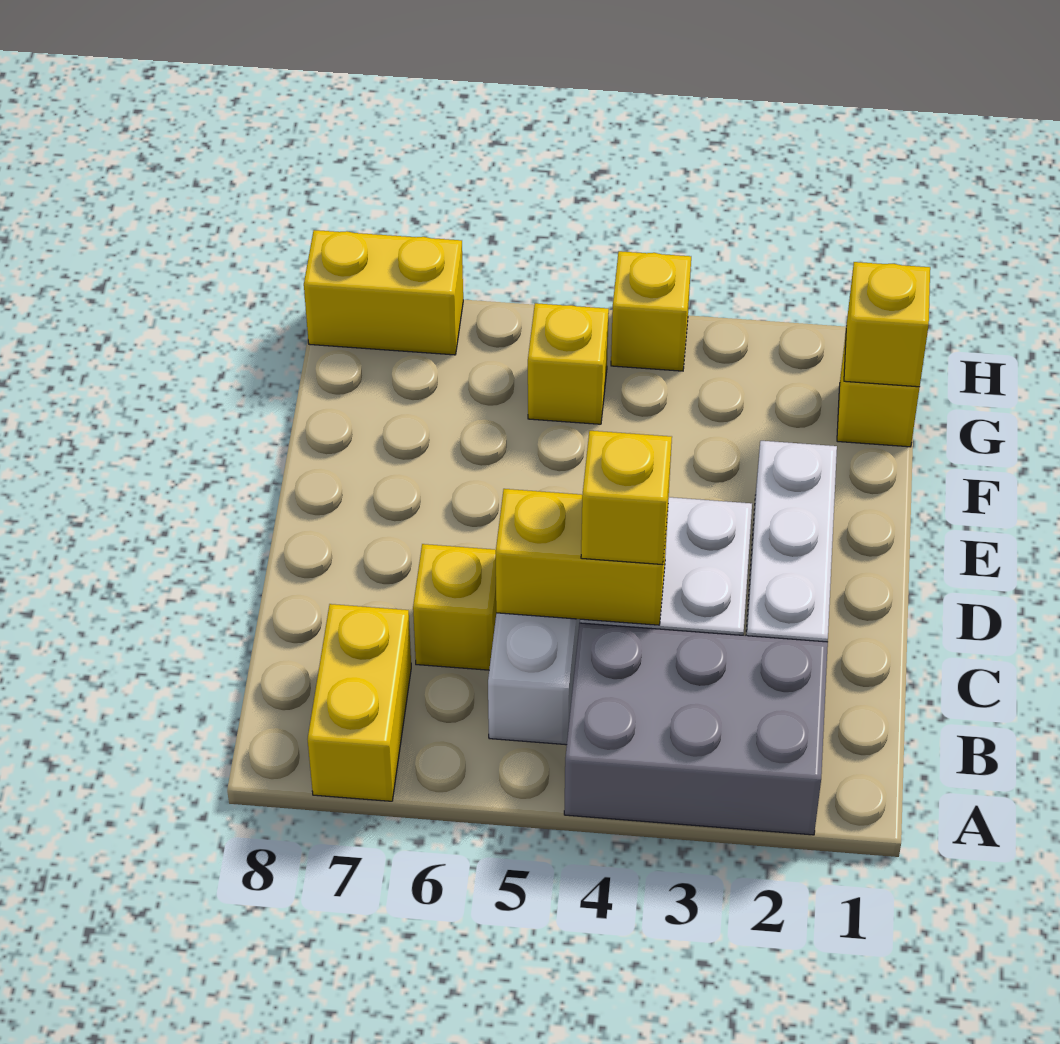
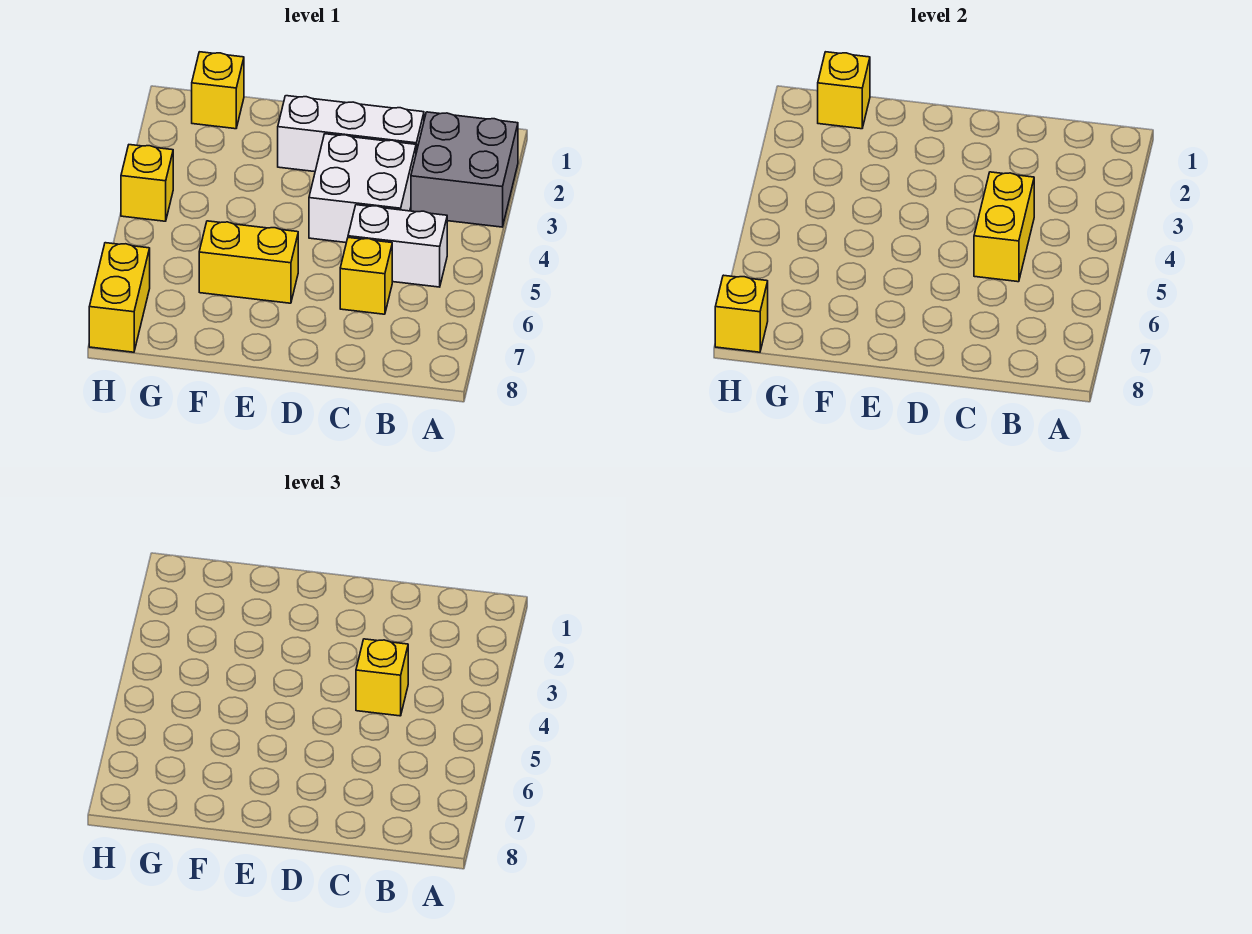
grey brick A2:B4 level 1 -> grey brick A2:B3 level 1
yellow brick A7:B7 level 1 -> yellow brick E6:F6 level 1
yellow brick G5 level 1 -> yellow brick H8 level 2

